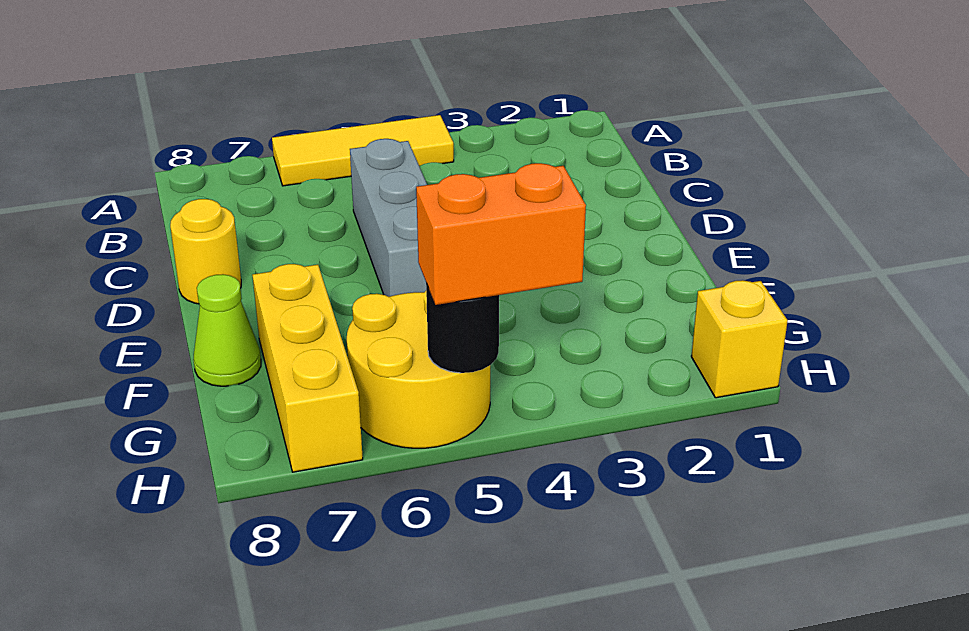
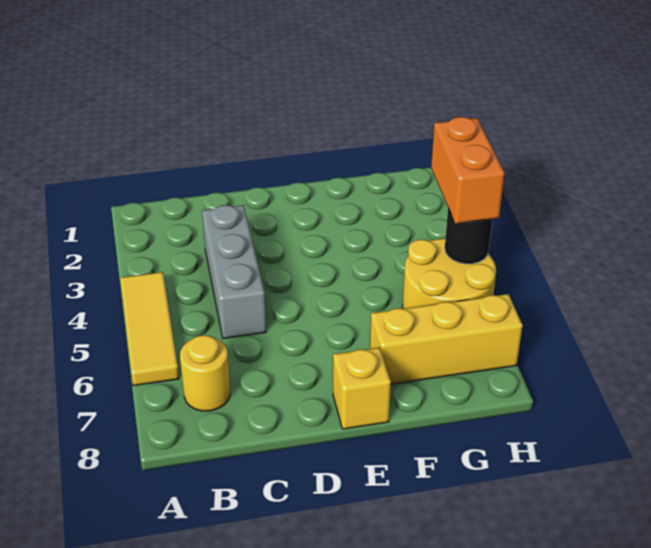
grey brick C5:E5 level 1 -> grey brick C3:C5 level 1
yellow round brick D8 level 1 -> yellow round brick B7 level 1
lime cone F8 level 1 -> none
yellow brick H1 level 1 -> yellow brick E8 level 1

